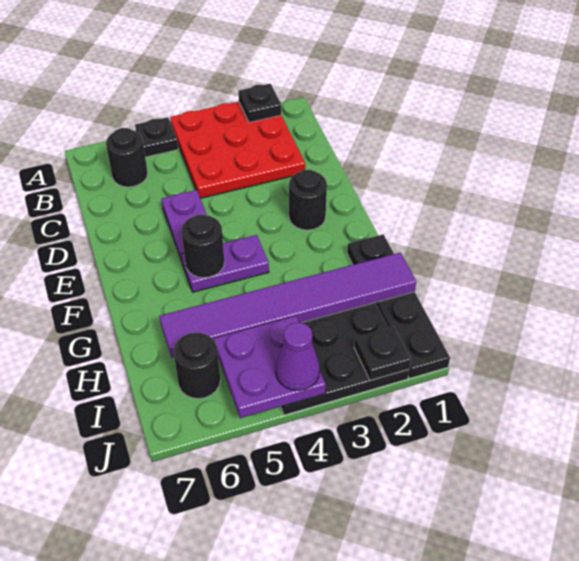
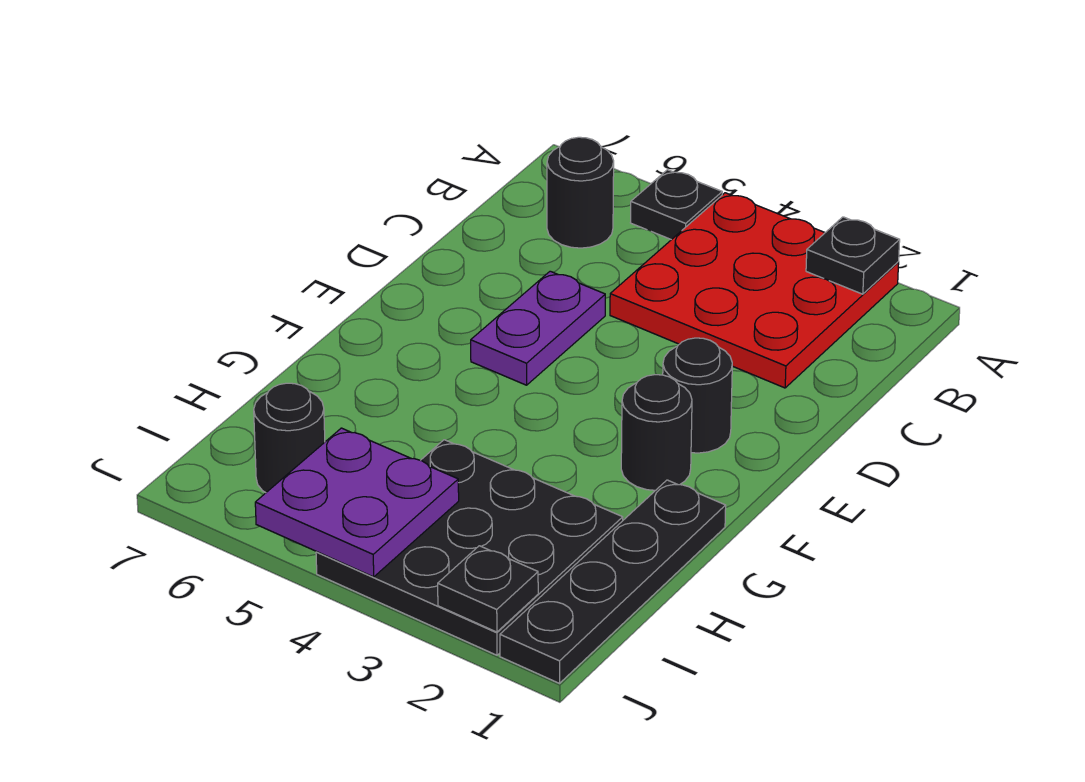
purple plate F4:F5 level 1 -> none
black round brick F5 level 2 -> black round brick F2 level 1
purple tile H1:H6 level 2 -> none
purple cone J4 level 3 -> none

